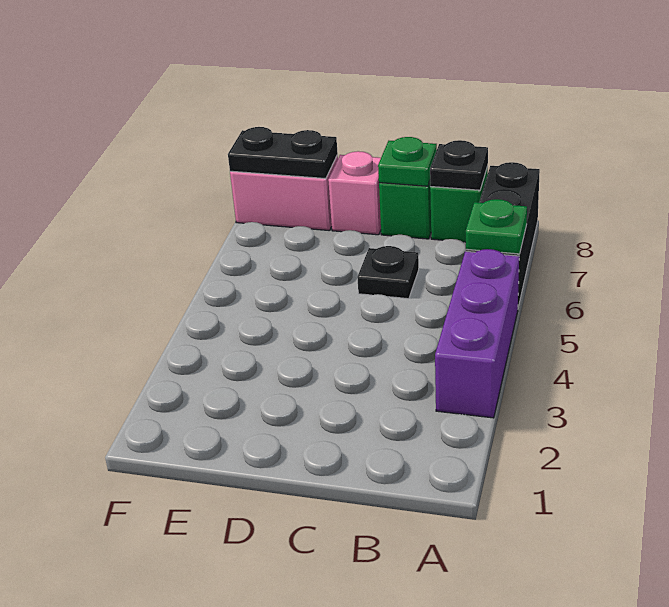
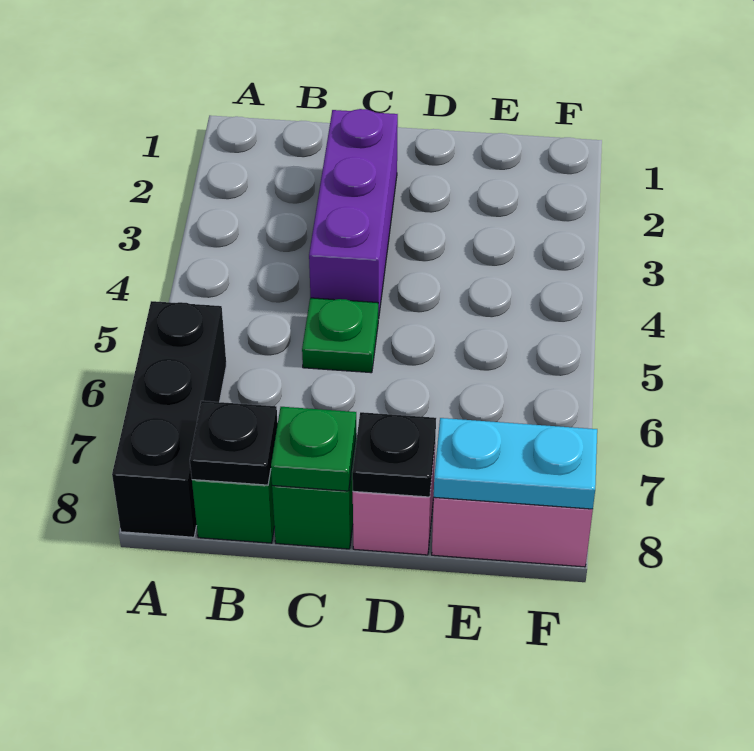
purple brick A3:A5 level 1 -> purple brick C2:C4 level 1
green plate A6 level 2 -> green plate C5 level 1
black plate C6 level 1 -> black plate D8 level 2
black plate E8:F8 level 2 -> cyan plate E8:F8 level 2

